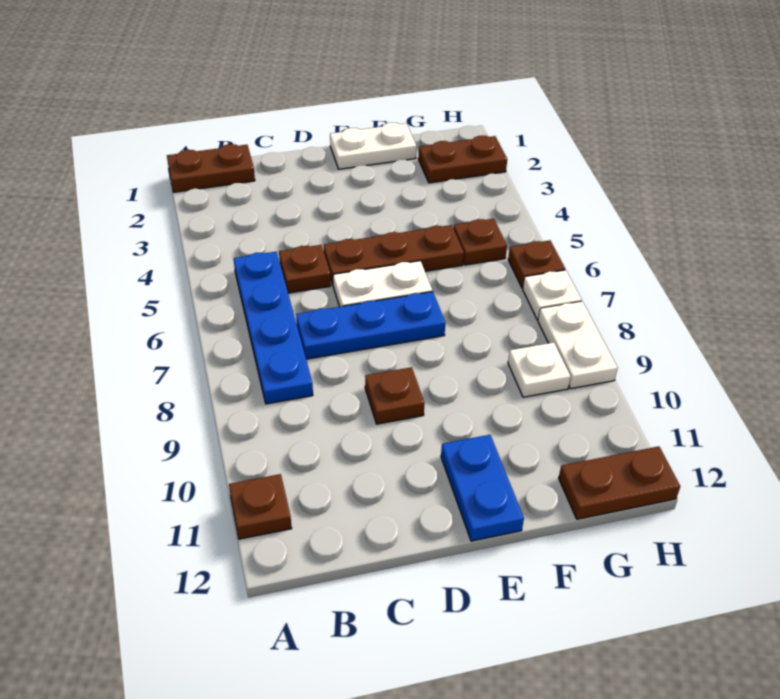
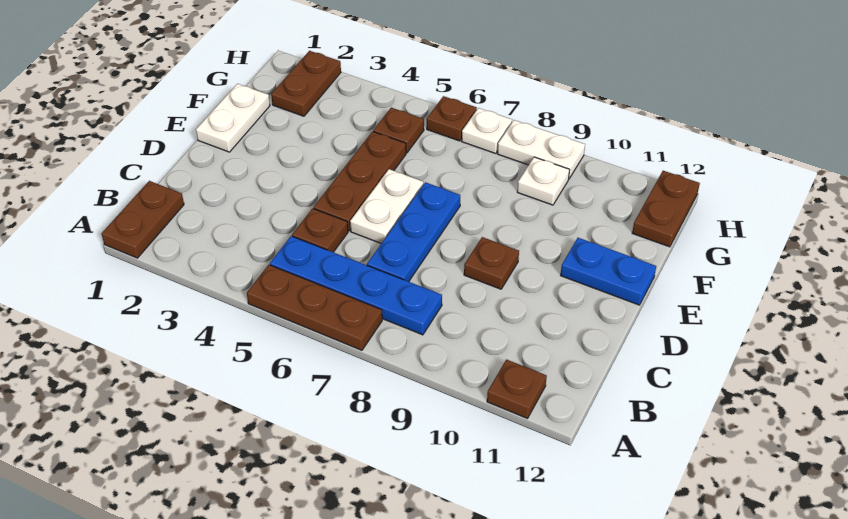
none -> brown plate A5:A7 level 1

